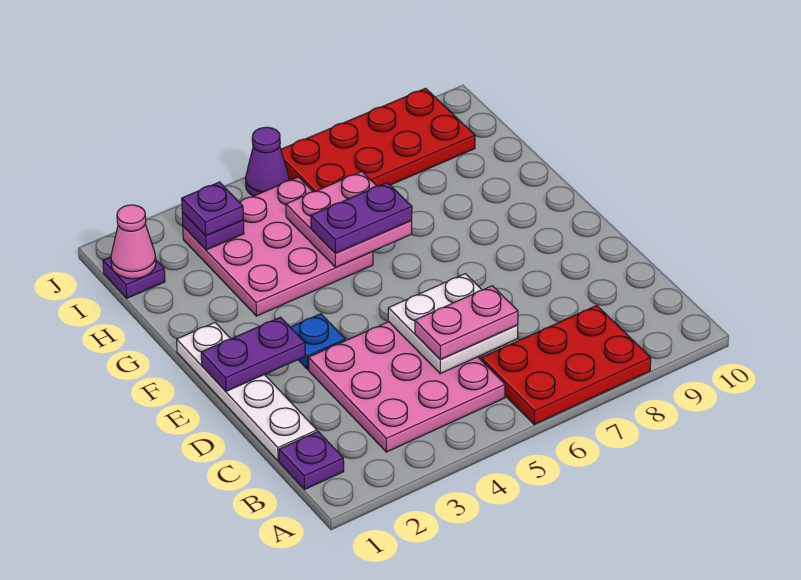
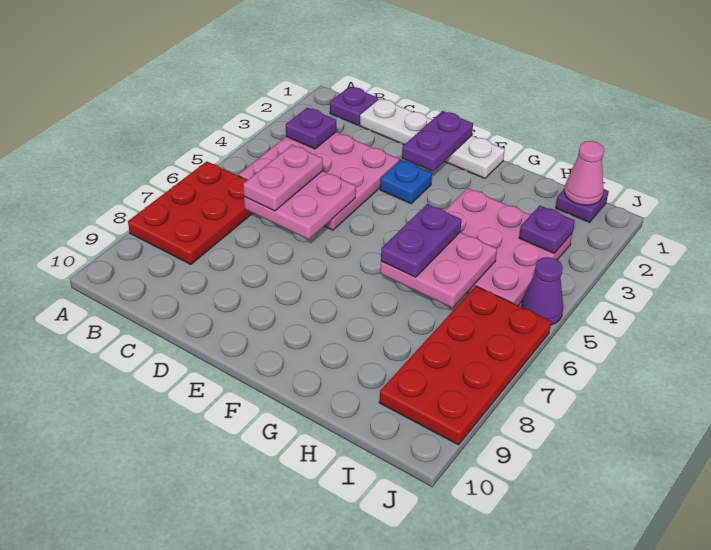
white plate C5:D6 level 2 -> pink plate C5:D6 level 2
purple plate I3 level 3 -> purple plate B3 level 2

